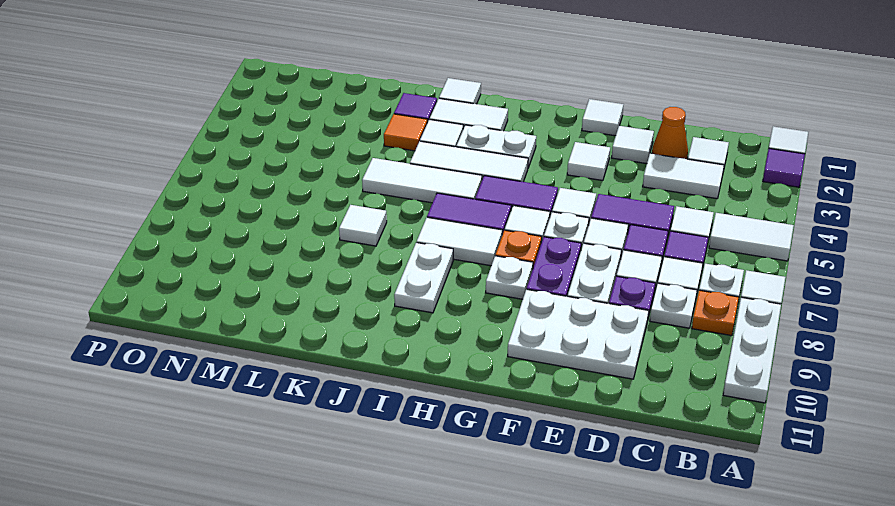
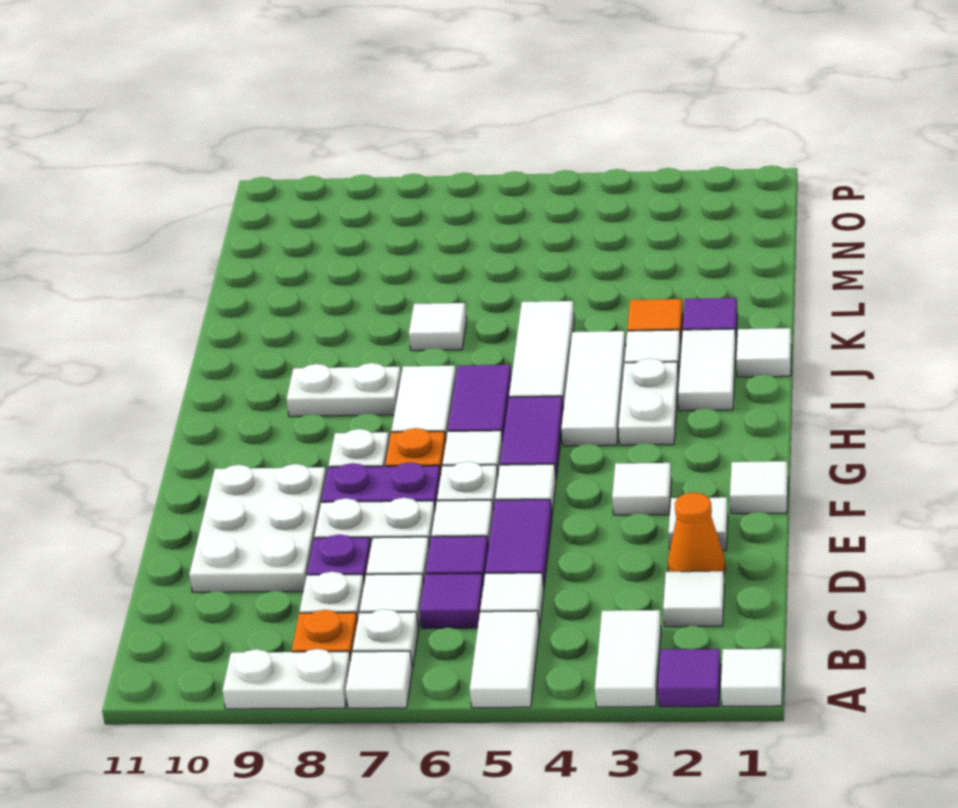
white plate A8:A10 level 1 -> white plate A8:A9 level 1
white tile C3:D3 level 1 -> white tile A3:B3 level 1

